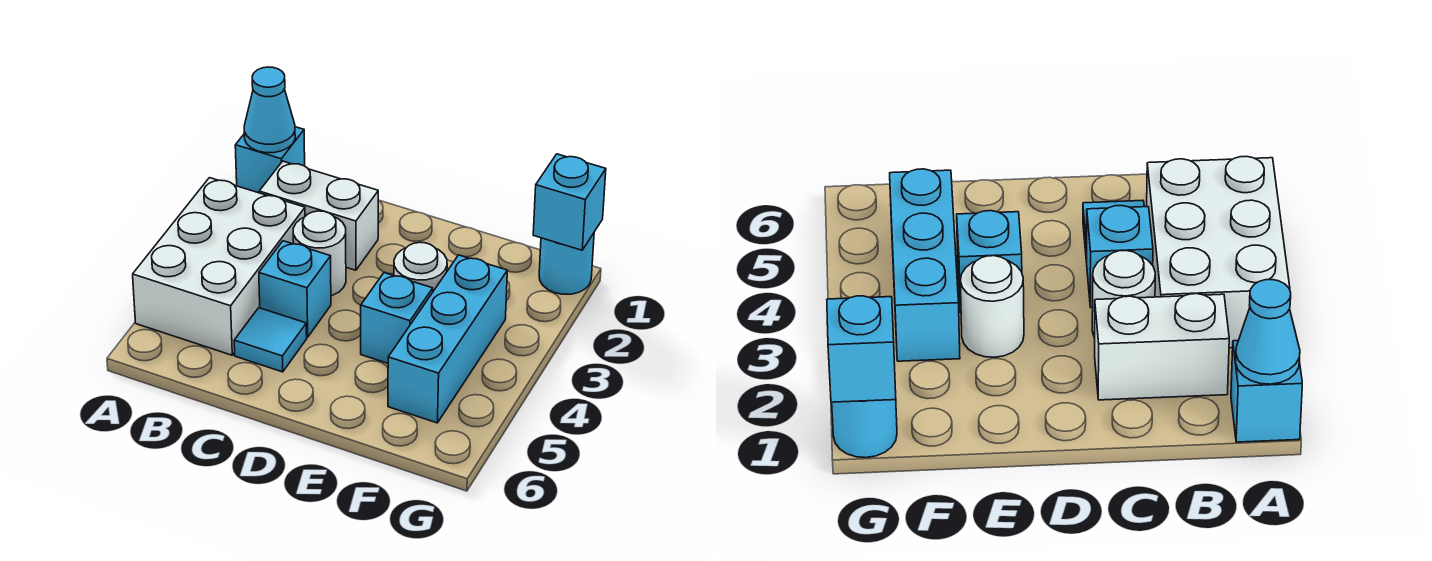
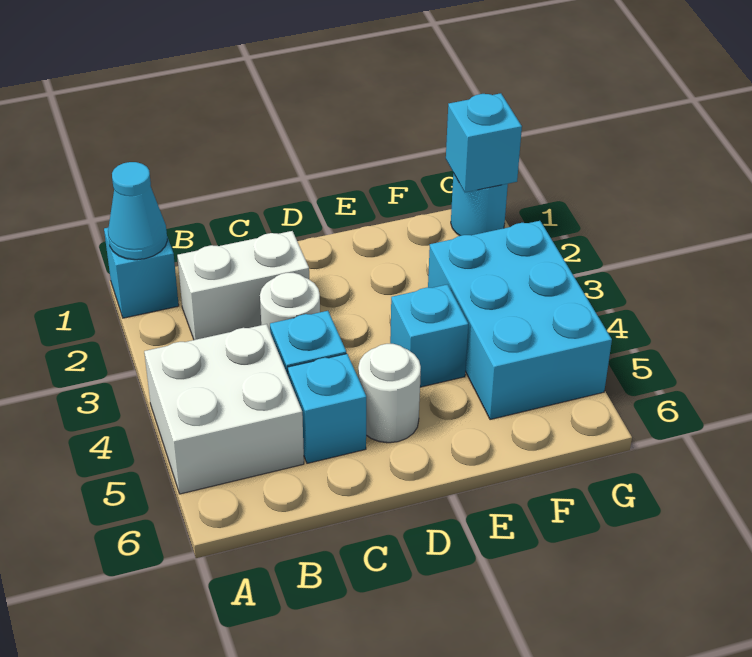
white brick A3:B5 level 1 -> white brick A4:B5 level 1
cyan tile C5 level 1 -> cyan brick C5 level 1
white round brick E3 level 1 -> white round brick D5 level 1
cyan brick F3:F5 level 1 -> cyan brick F3:G5 level 1

